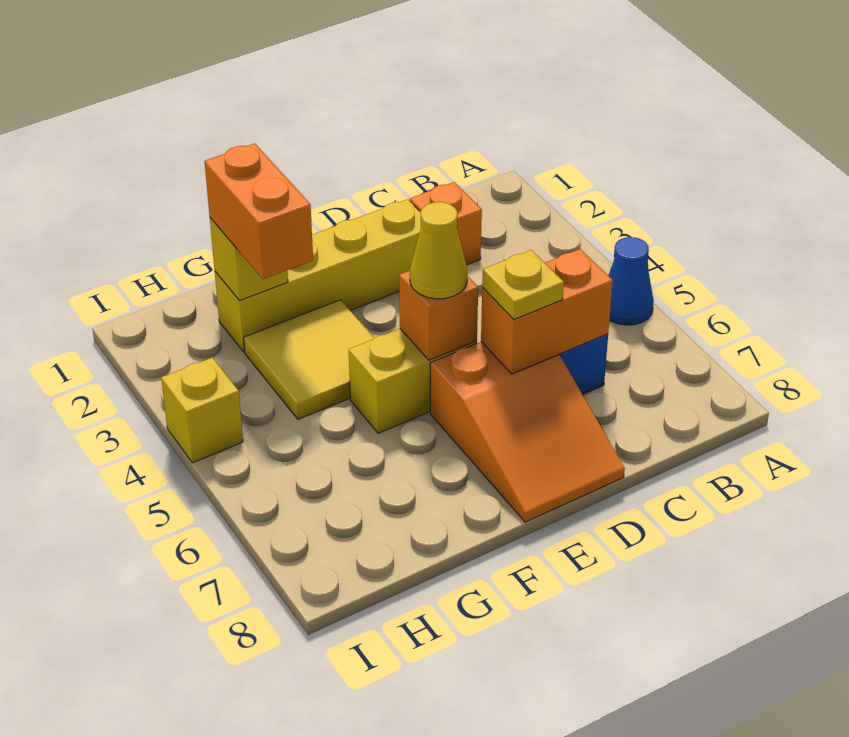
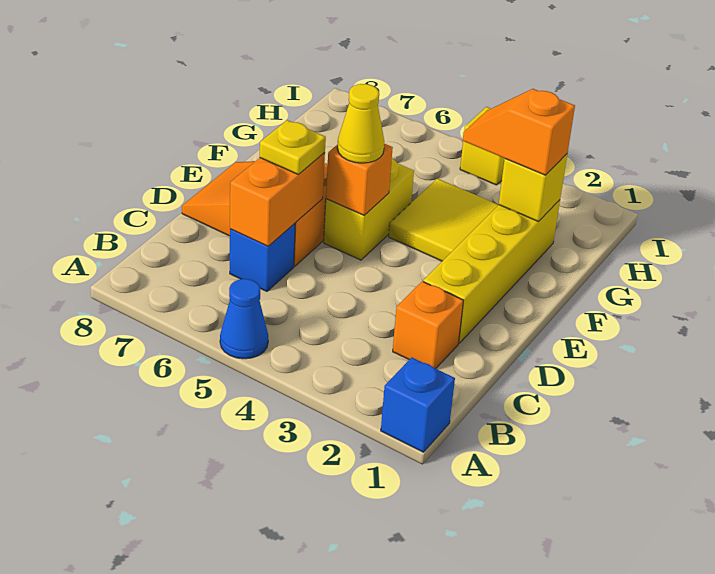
none -> blue brick A1 level 1
orange brick G2:G3 level 3 -> orange slope G2:G3 level 3 top 2

